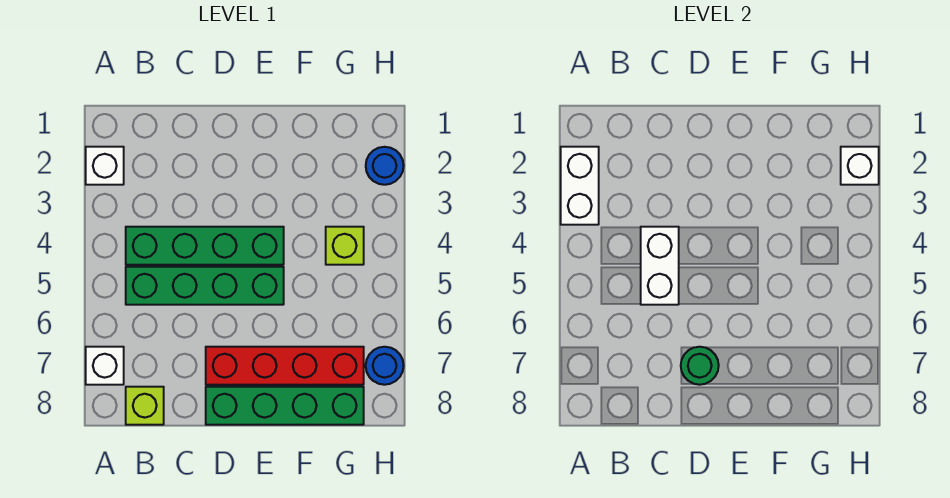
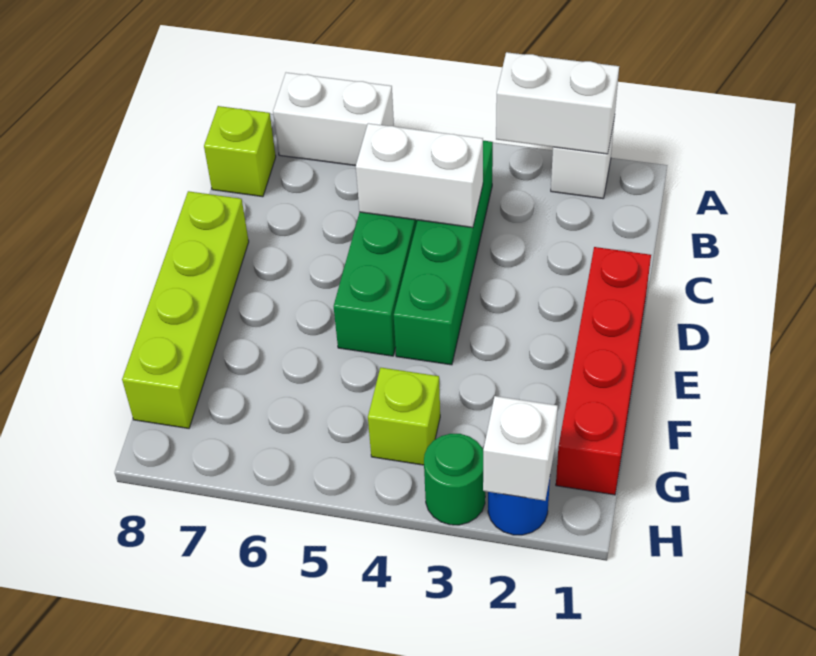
white brick A7 level 1 -> white brick A6:A7 level 1
red brick D7:G7 level 1 -> red brick D1:G1 level 1
green round brick D7 level 2 -> green round brick H3 level 1
green brick D8:G8 level 1 -> lime brick D8:G8 level 1
blue round brick H7 level 1 -> none

